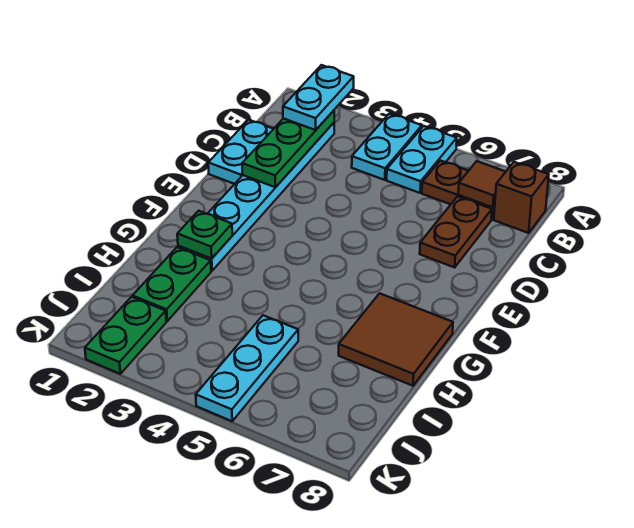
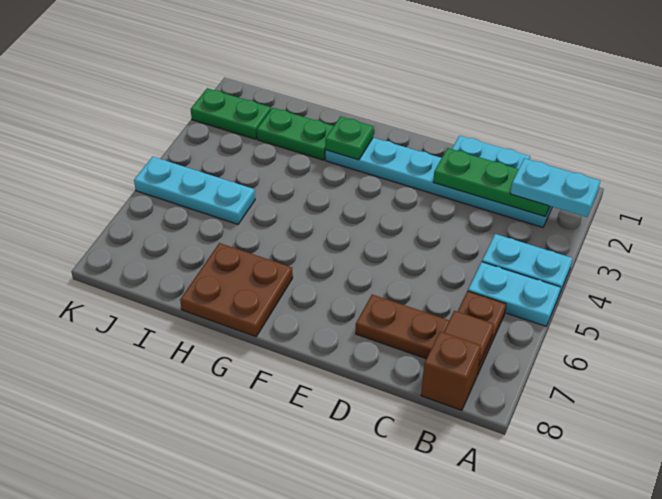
brown tile G7:H8 level 1 -> brown plate G7:H8 level 1

